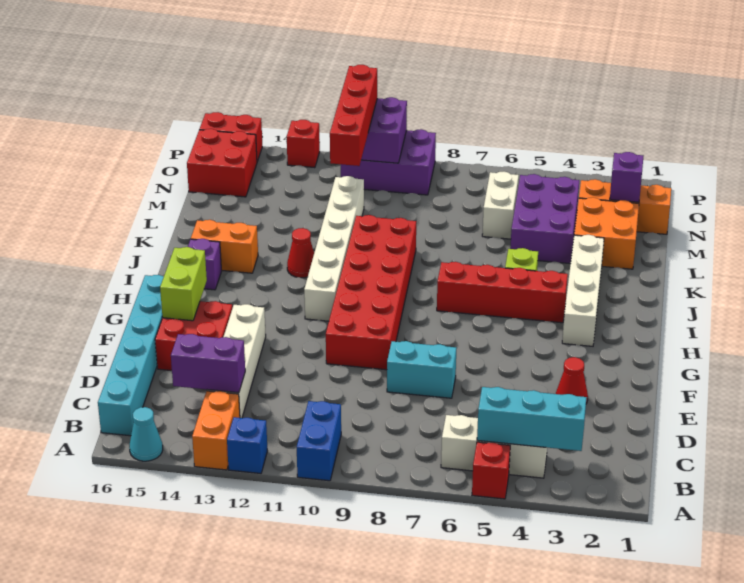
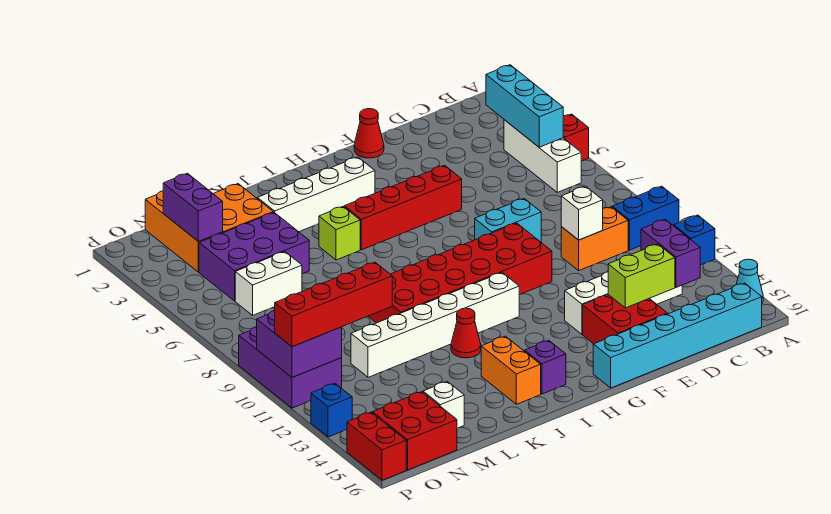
orange brick A13:B13 level 1 -> orange brick C10:D10 level 1
none -> white brick D10 level 2
red cone E3 level 1 -> red cone F1 level 1
cyan brick E7:E8 level 1 -> cyan brick E8:F8 level 1
lime brick F15:G15 level 2 -> lime brick D14:E14 level 2
red brick I4:I7 level 1 -> red brick F5:I5 level 1
none -> white brick M15 level 1
purple brick N2 level 2 -> purple brick N2:N3 level 2
red brick P13 level 1 -> blue brick P13 level 1

